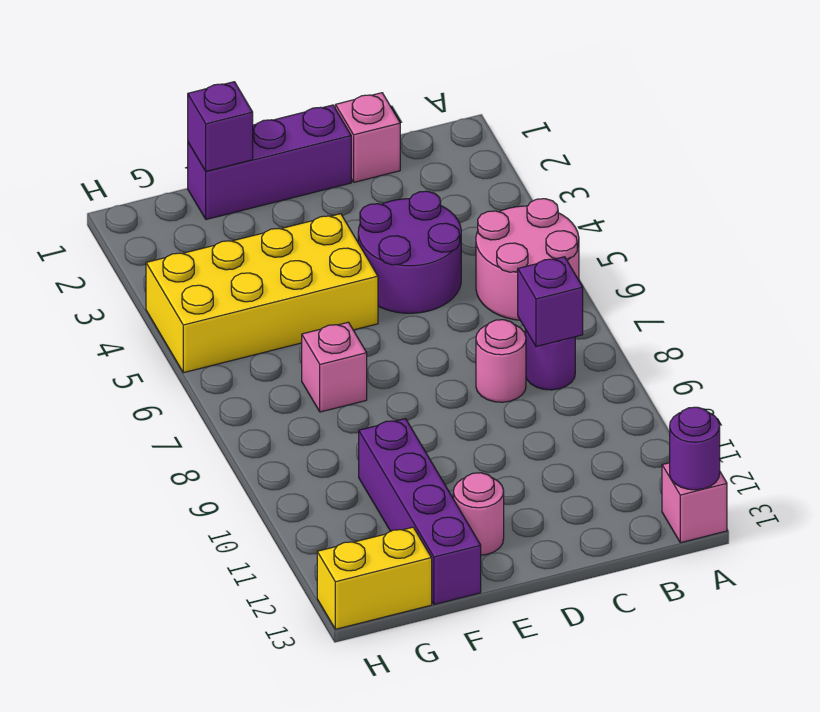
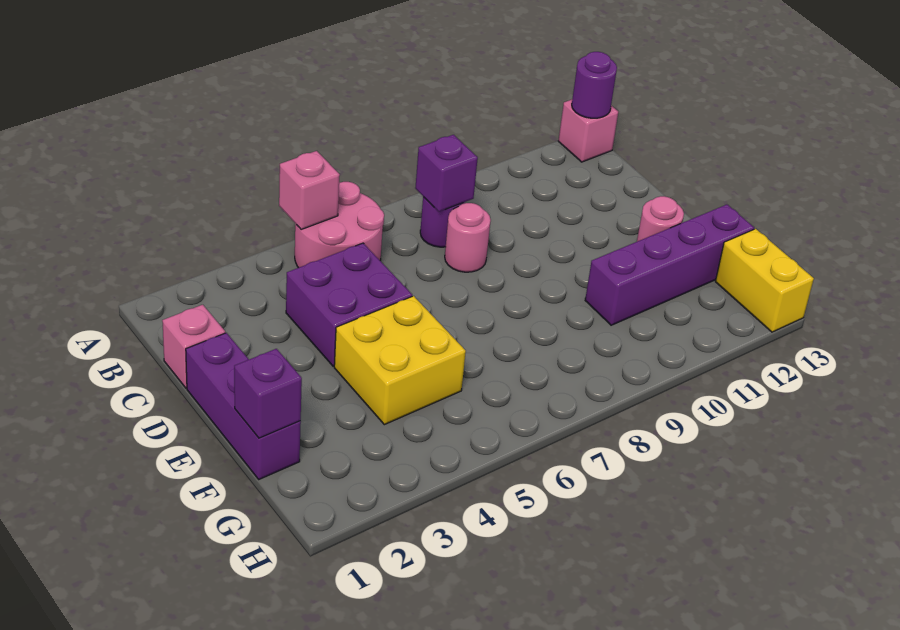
purple round brick C4:D5 level 1 -> purple brick C4:D5 level 1
yellow brick E4:H5 level 1 -> yellow brick E4:F5 level 1
pink brick F7 level 1 -> pink brick A5 level 2

